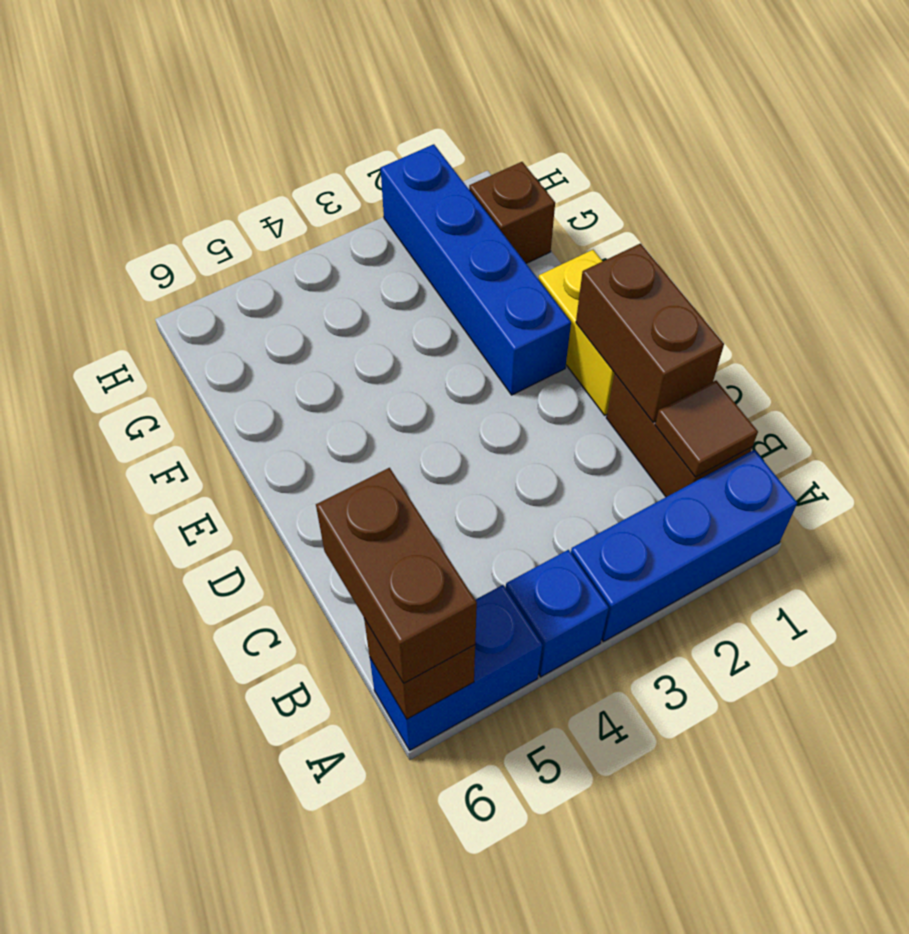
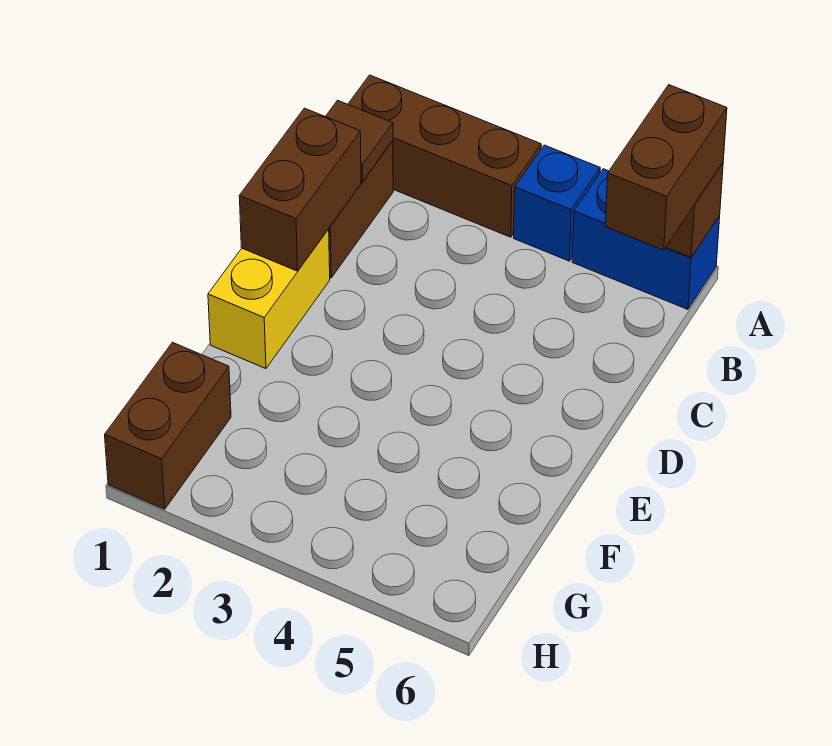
blue brick A1:A3 level 1 -> brown brick A1:A3 level 1
blue brick E2:H2 level 1 -> none
brown brick G1 level 1 -> brown brick G1:H1 level 1

